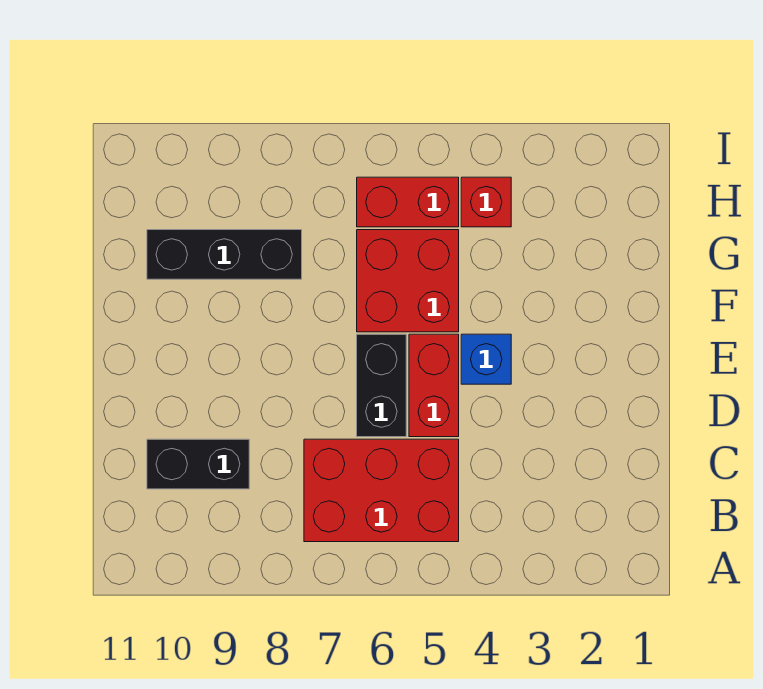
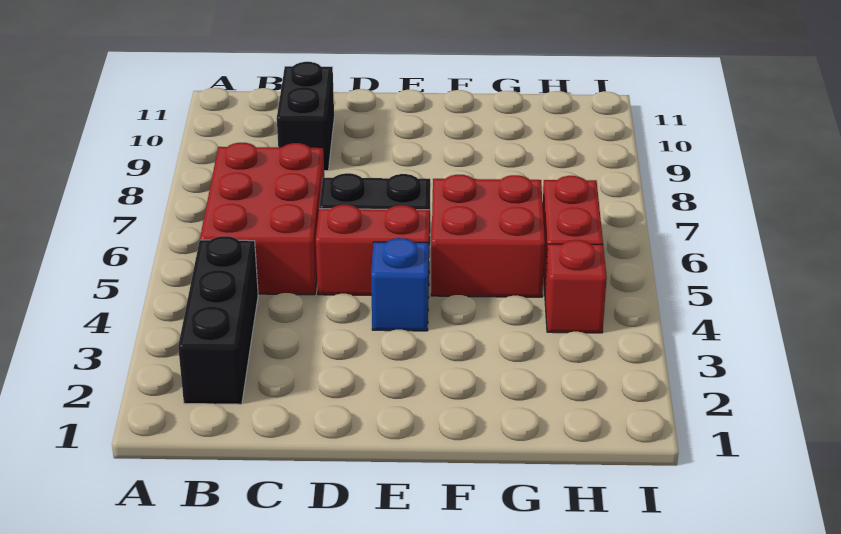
black brick G8:G10 level 1 -> black brick B2:B4 level 1

